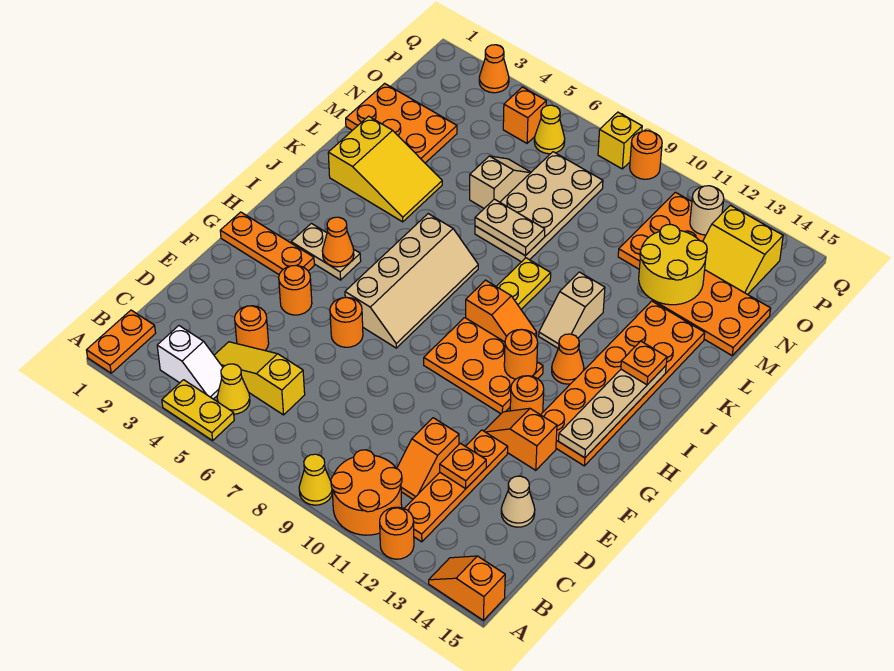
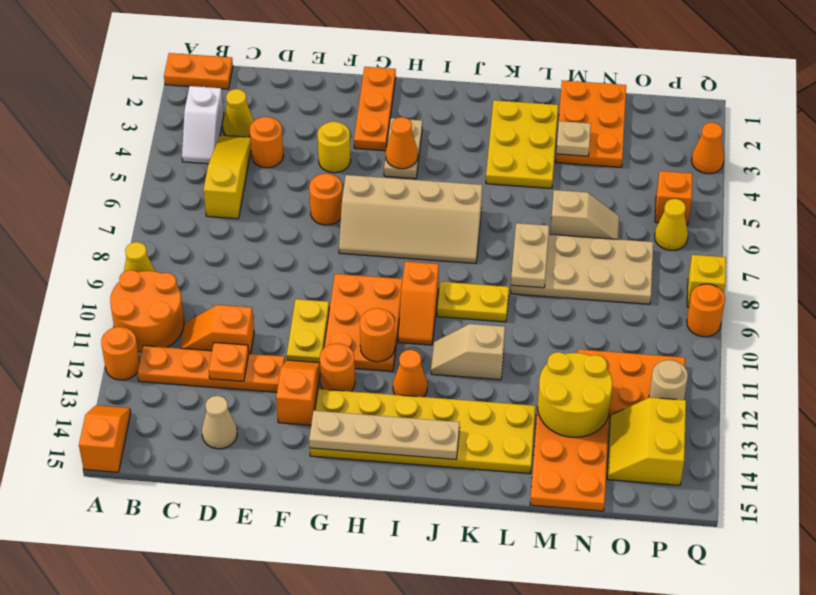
yellow plate A4:A5 level 1 -> yellow plate F10:F11 level 1
yellow cone B5 level 1 -> yellow cone C3 level 1
orange round brick F4 level 1 -> yellow round brick F4 level 1
orange plate G13:L14 level 1 -> yellow plate G13:L14 level 1
orange plate J14 level 3 -> none
yellow slope K2:L4 level 1 top 2 -> yellow plate K2:L4 level 1
none -> tan plate M3 level 2

